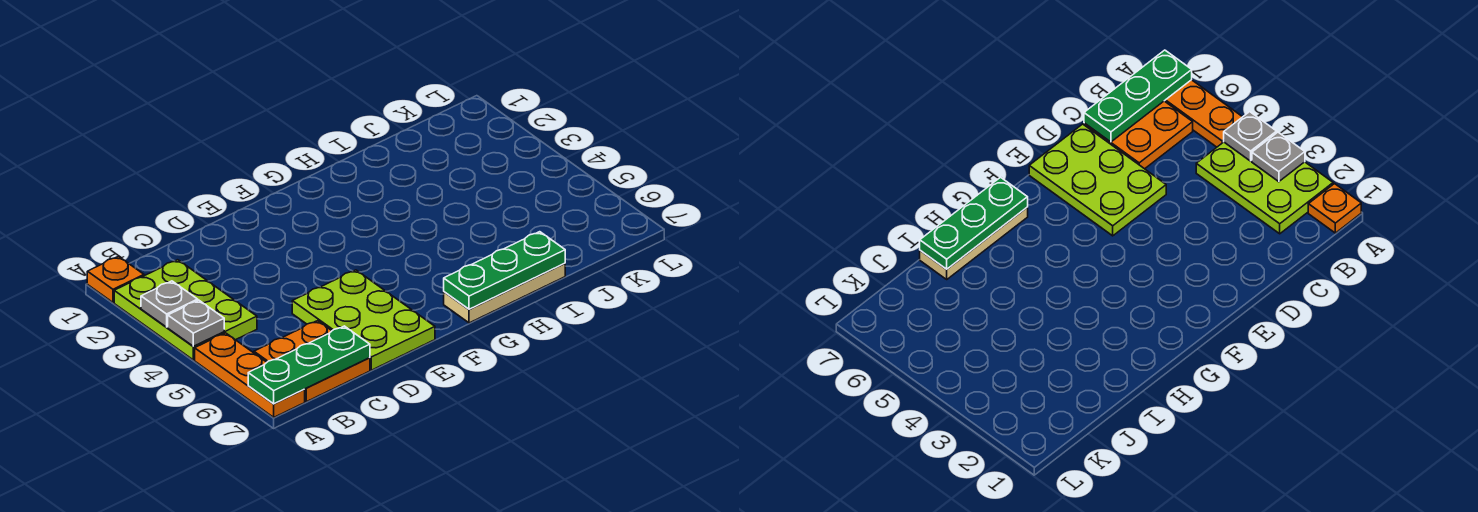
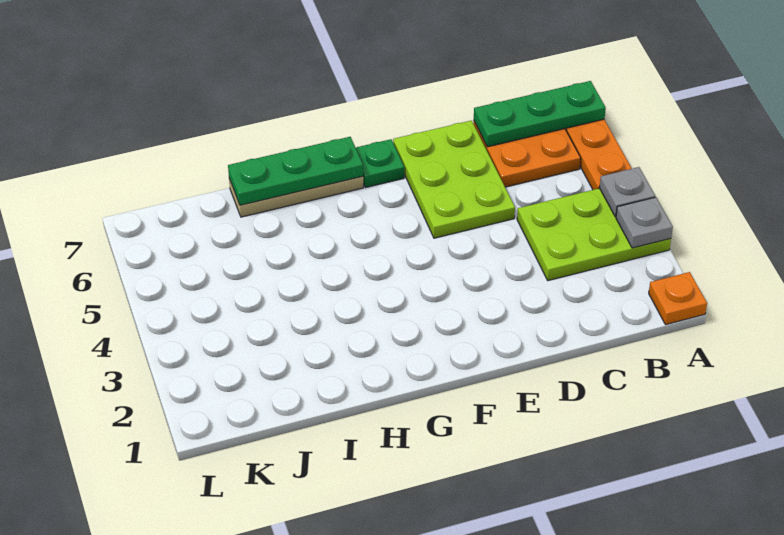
lime plate A2:B4 level 1 -> lime plate A3:C4 level 1
none -> green plate F7 level 1

